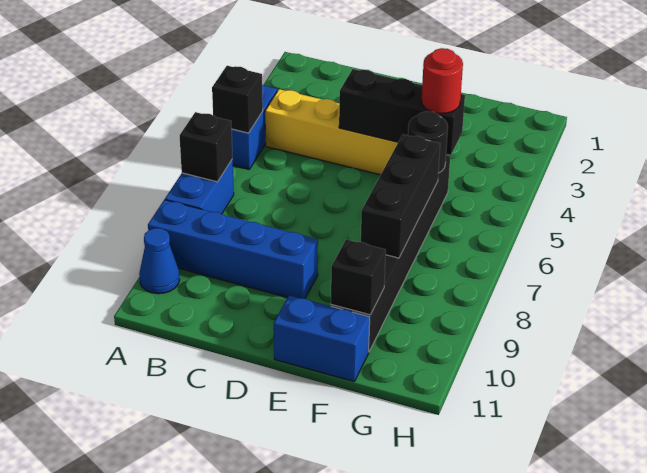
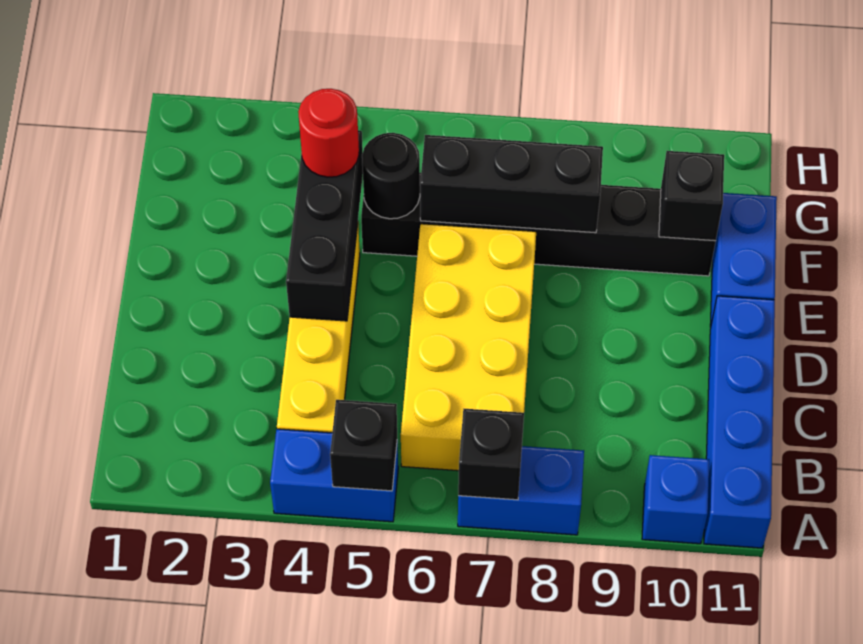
blue brick A9:D9 level 1 -> blue brick A11:D11 level 1
blue cone A10 level 1 -> blue brick A10 level 1
none -> yellow brick B6:E7 level 1

